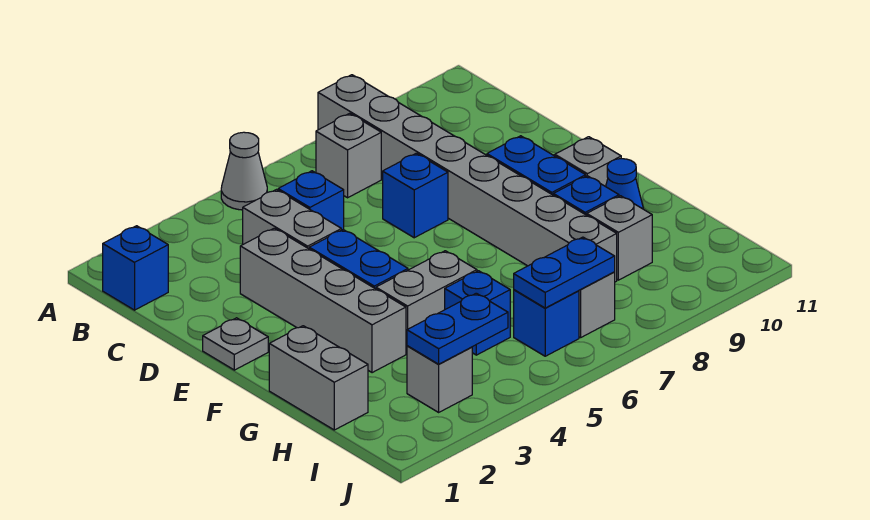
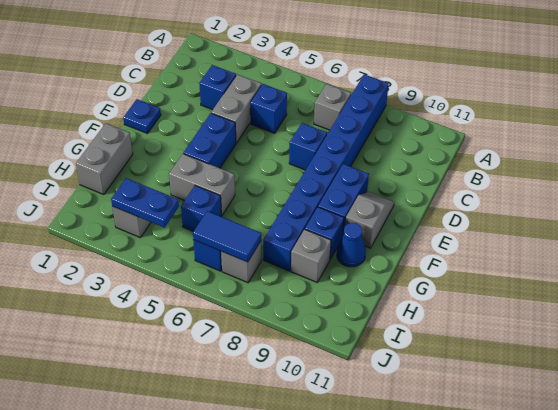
grey cone A5 level 1 -> none
grey brick A8:H8 level 1 -> blue brick A8:H8 level 1
blue brick B1 level 1 -> blue brick C3 level 1
grey brick D3:G3 level 1 -> none
grey plate E1 level 1 -> blue plate E1 level 1
blue plate I6:I7 level 2 -> blue tile I6:I7 level 2

